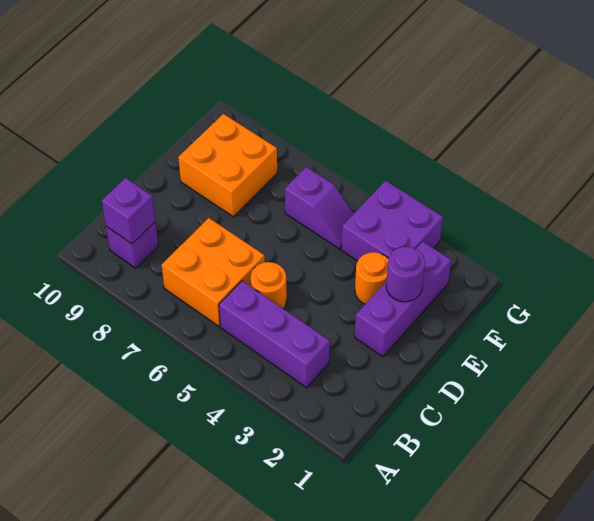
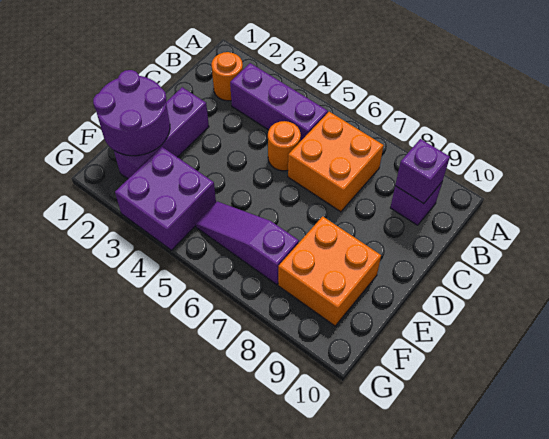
purple round brick E2 level 2 -> purple round brick E1:F2 level 2
orange round brick E3 level 1 -> orange round brick B2 level 1
purple slope F5:F6 level 1 top 6 -> purple slope F5:F7 level 1 top 7

